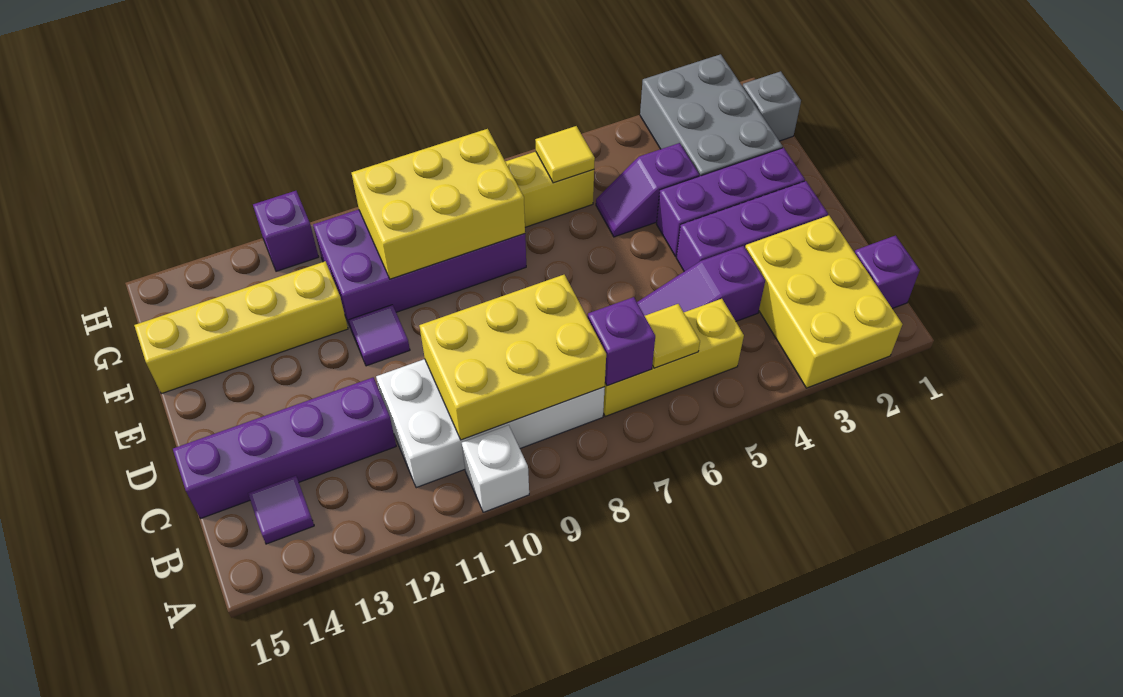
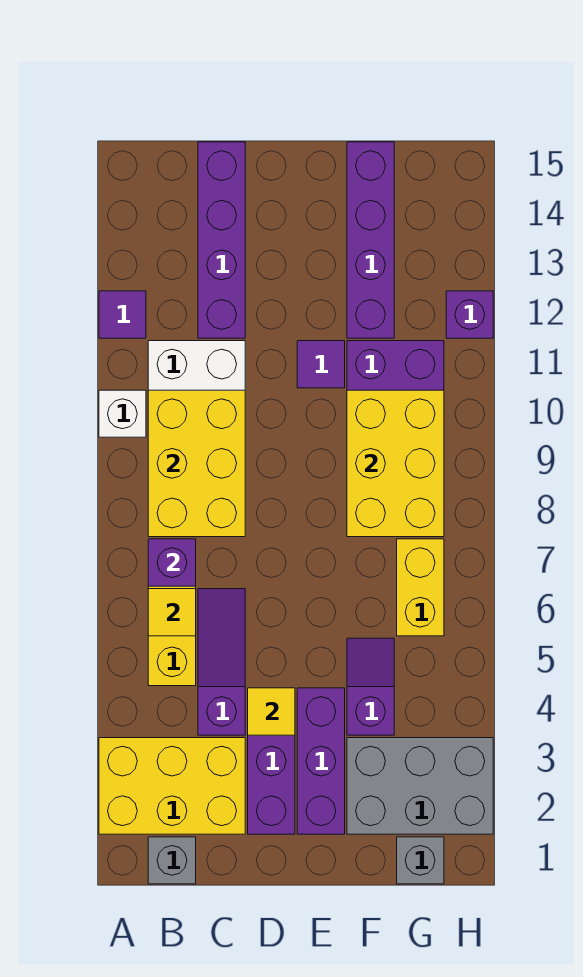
purple brick B1 level 1 -> grey brick B1 level 1
purple tile B14 level 1 -> purple tile A12 level 1
yellow brick F12:F15 level 1 -> purple brick F12:F15 level 1
yellow tile G6 level 2 -> yellow tile D4 level 2

